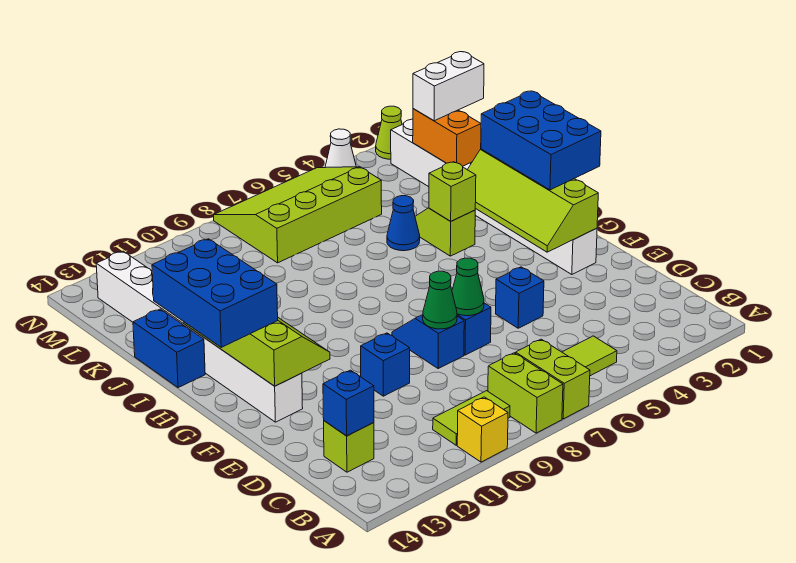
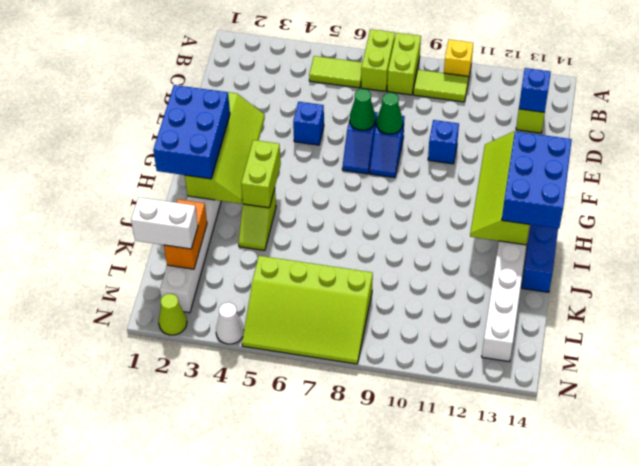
lime brick I4 level 2 -> lime brick H4:I4 level 2
blue cone J5 level 1 -> none

